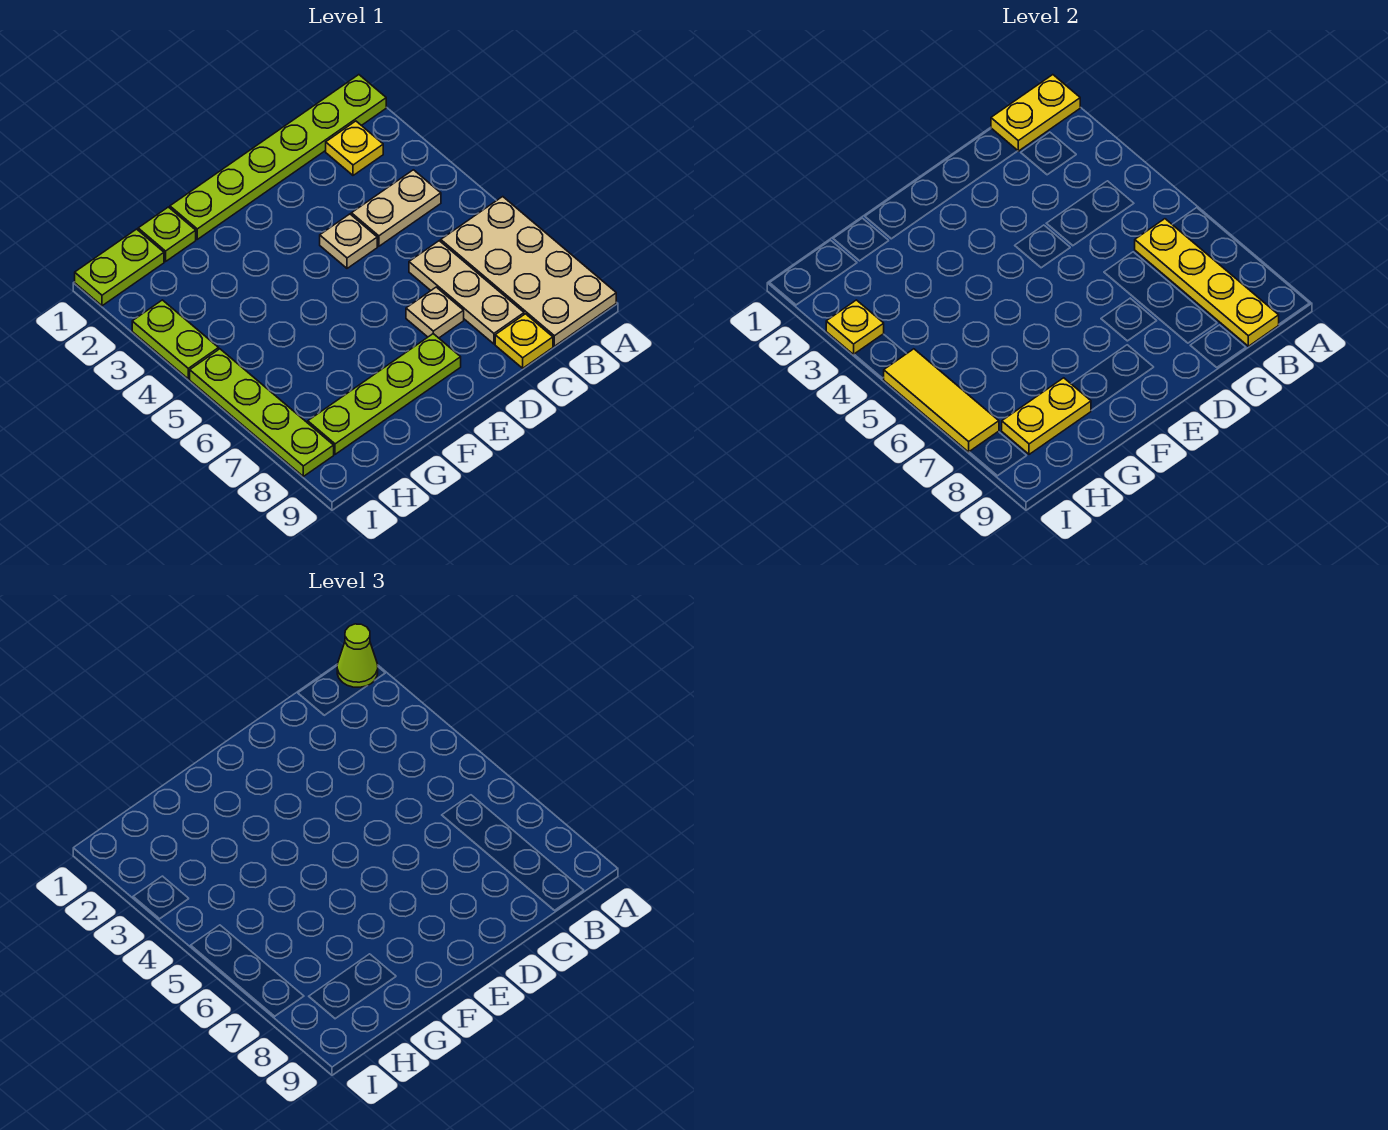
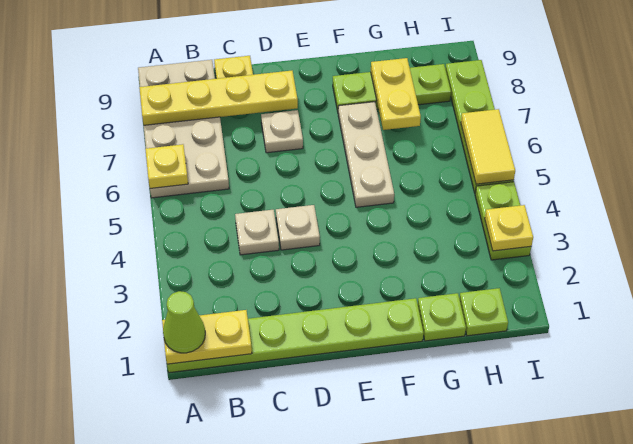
yellow plate B2 level 1 -> yellow plate A6 level 2
tan plate B4:C4 level 1 -> tan plate C4 level 1
yellow plate B6:B9 level 2 -> yellow plate A8:D8 level 2
tan plate C6:C8 level 1 -> tan plate F5:F7 level 1
lime plate E8:H8 level 1 -> lime plate F8:H8 level 1
yellow plate G8:H8 level 2 -> yellow plate G7:G8 level 2
lime plate H1:I1 level 1 -> lime plate H1 level 1
yellow tile I5:I7 level 2 -> yellow tile I5:I6 level 2

